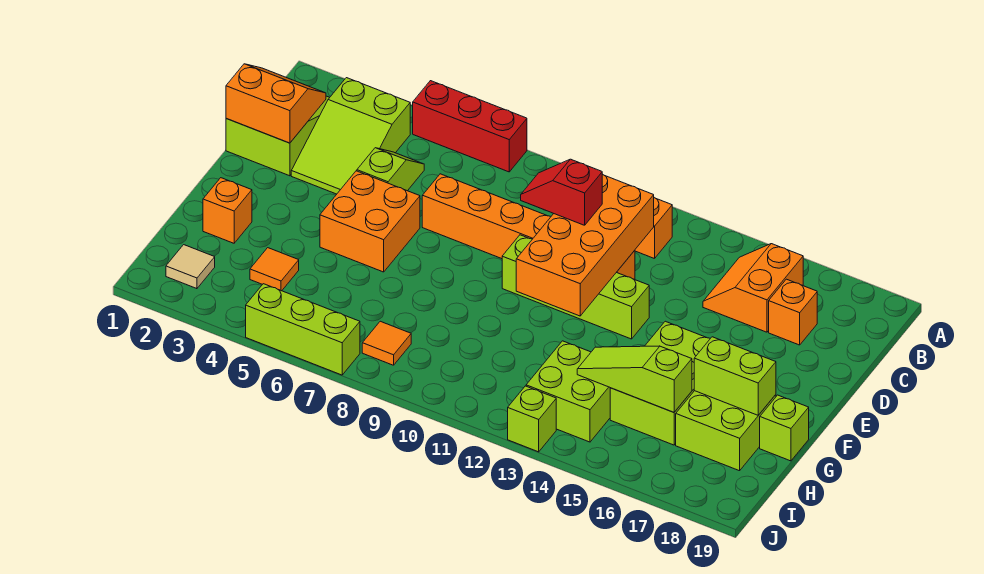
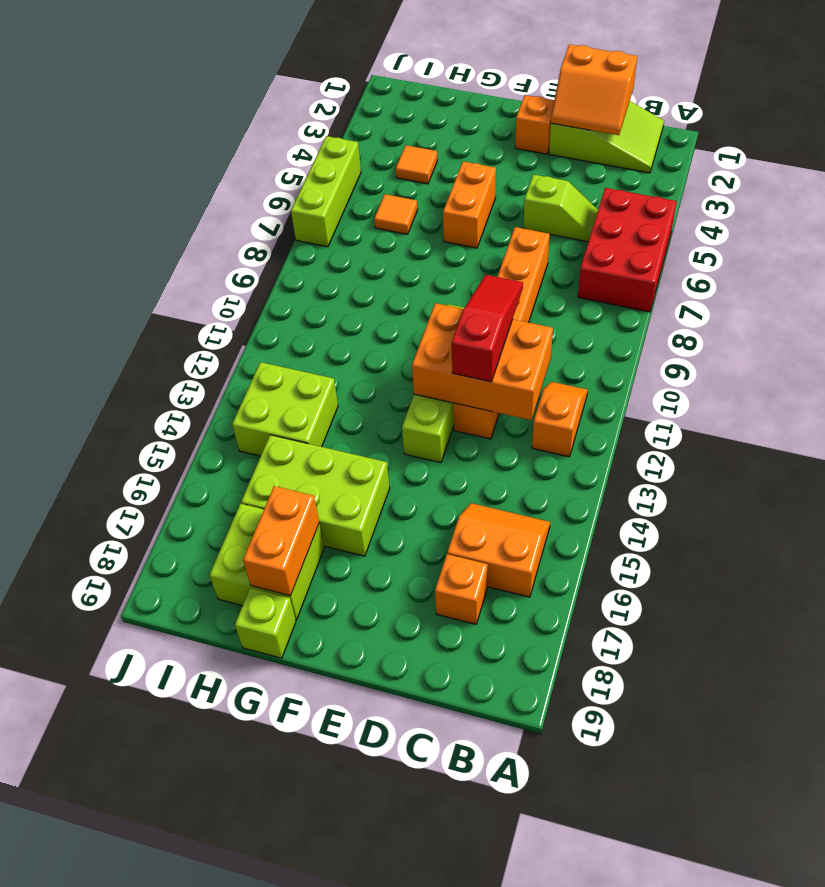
red brick A5:A7 level 1 -> red brick A5:B7 level 1
lime slope B3:D4 level 1 top B -> none
orange slope C1:D2 level 2 top D -> orange slope C1:D2 level 2 top 1
orange brick C11:F12 level 2 -> orange brick C11:E12 level 2
red slope D10:D11 level 3 top 11 -> red slope D10:D12 level 3 top 12
orange brick E5:F6 level 1 -> orange brick F5:F6 level 1
orange brick G2 level 1 -> orange brick E2 level 1
lime brick G17:G18 level 2 -> orange brick G17:G18 level 2
lime slope H14:H16 level 2 top 16 -> none
tan tile I2 level 1 -> none
orange tile I8 level 1 -> orange tile H6 level 1
lime brick J13 level 1 -> none

